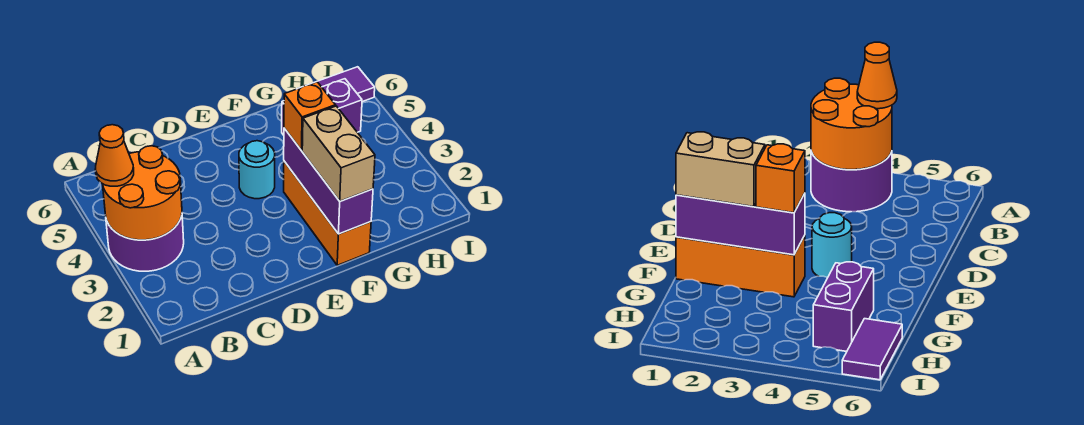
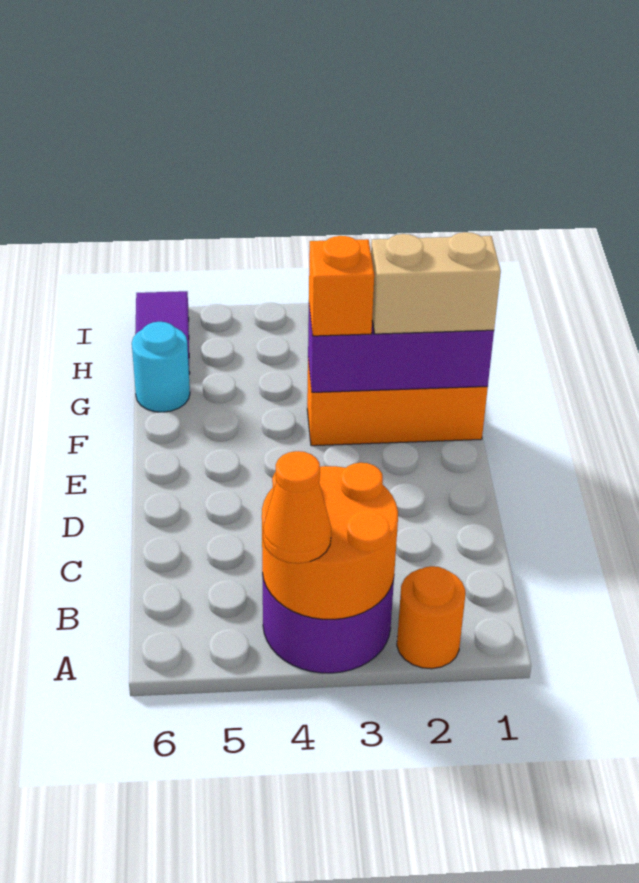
none -> orange round brick A2 level 1
cyan round brick E4 level 1 -> cyan round brick G6 level 1
purple brick G5:H5 level 1 -> none

